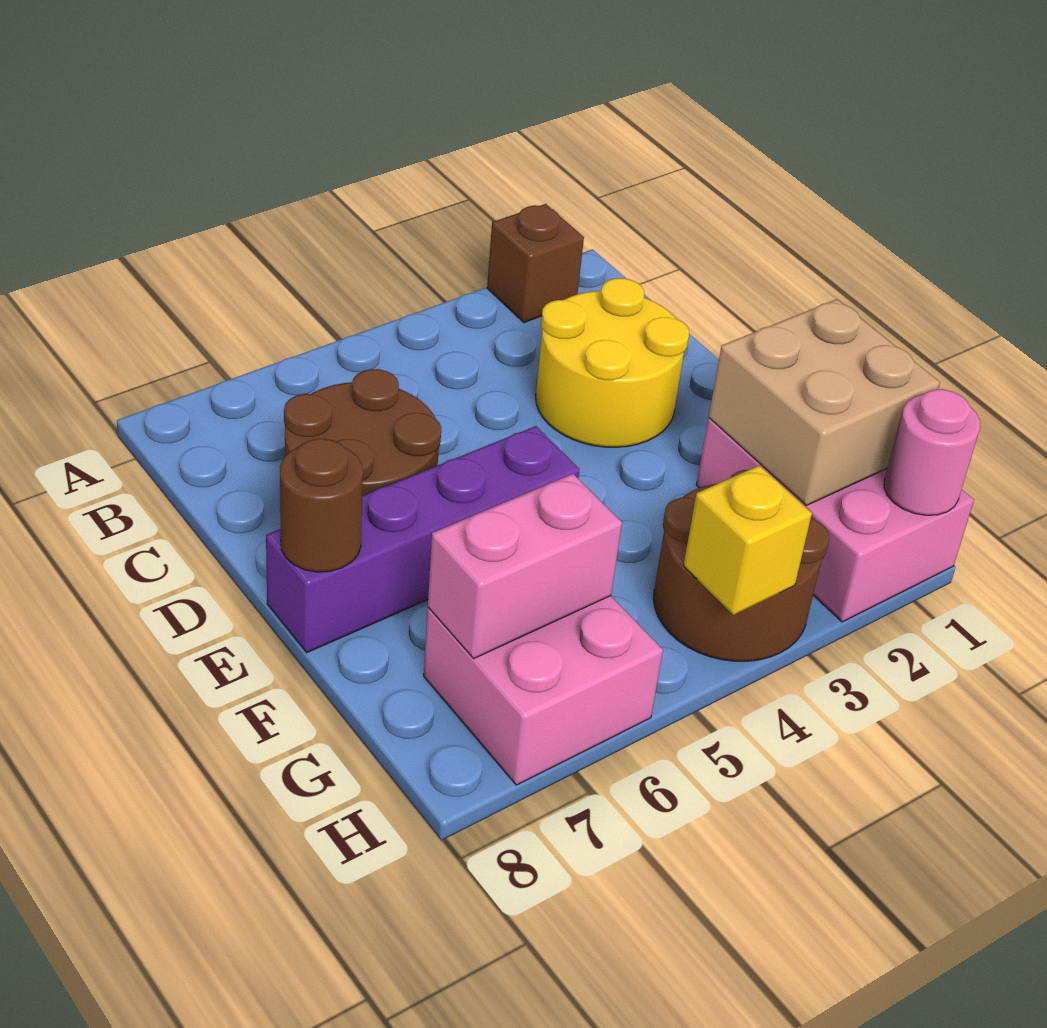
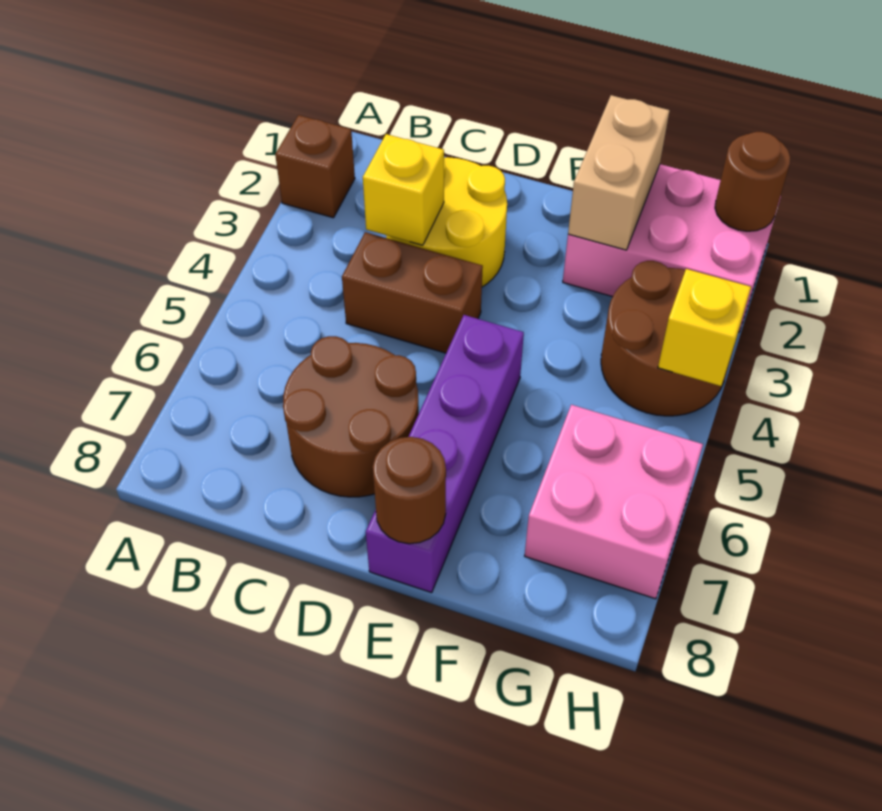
none -> yellow brick C3 level 2
none -> brown brick C4:D4 level 1
tan brick F1:G2 level 2 -> tan brick F1:F2 level 2
pink brick G6:G7 level 2 -> none
pink round brick H1 level 2 -> brown round brick H1 level 2

